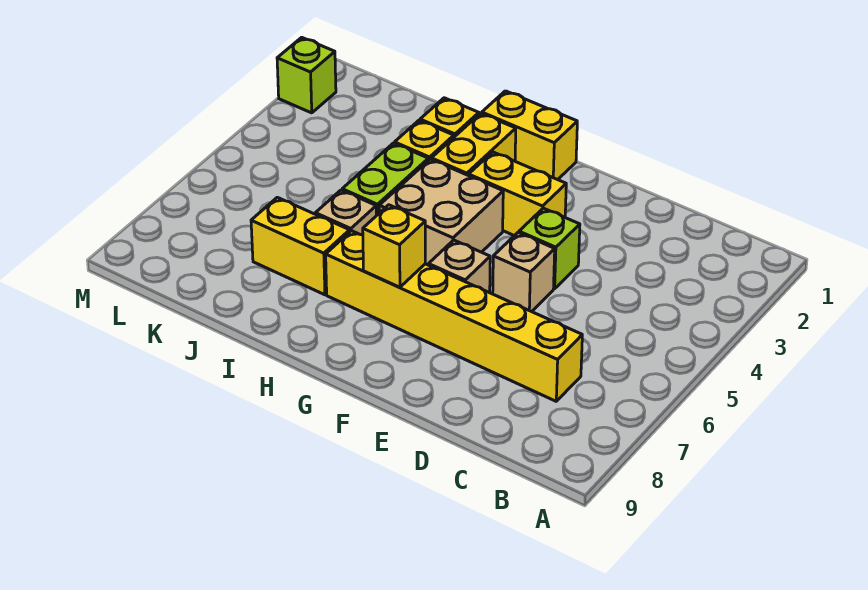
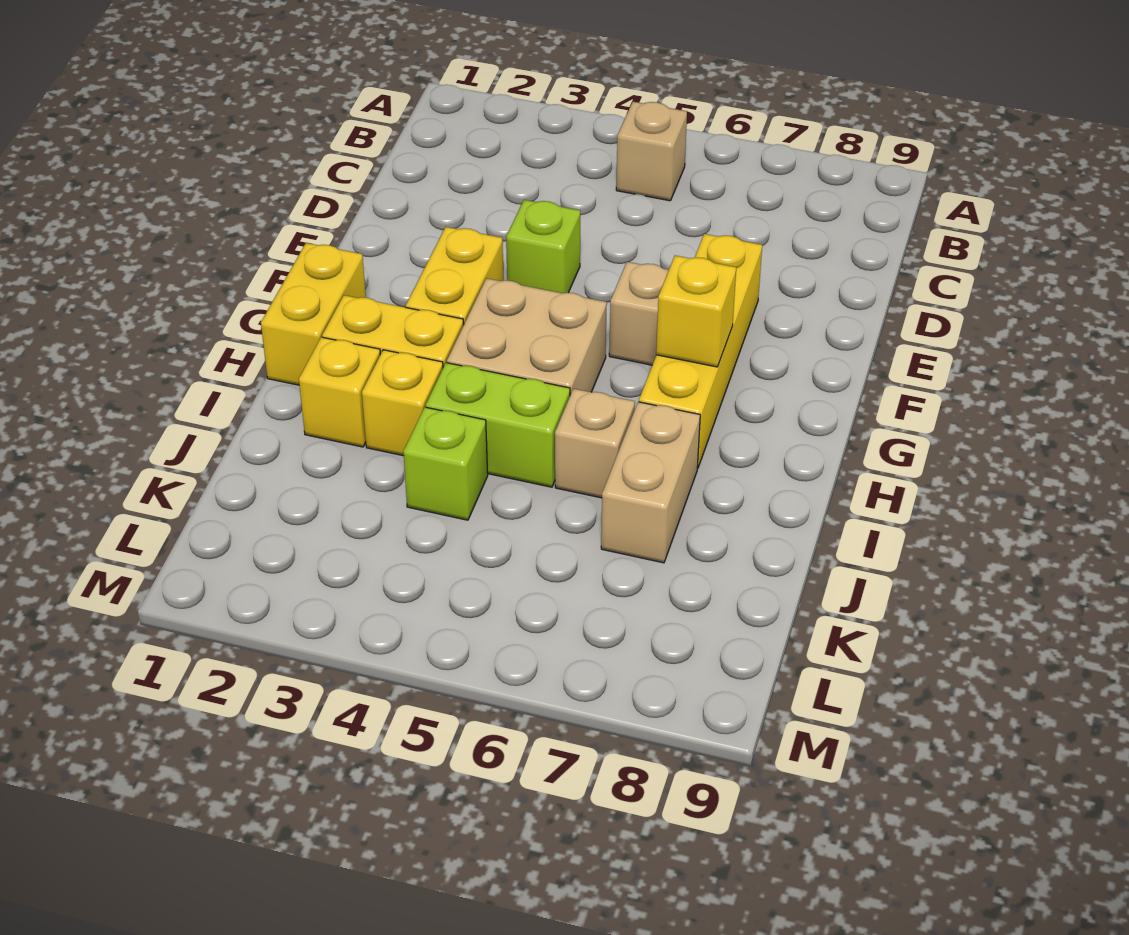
yellow brick C7:H7 level 1 -> yellow brick E7:H7 level 1
tan brick E5 level 1 -> tan brick B5 level 1
yellow brick I7:J7 level 1 -> tan brick I7:J7 level 1
lime brick M2 level 1 -> lime brick J4 level 1

